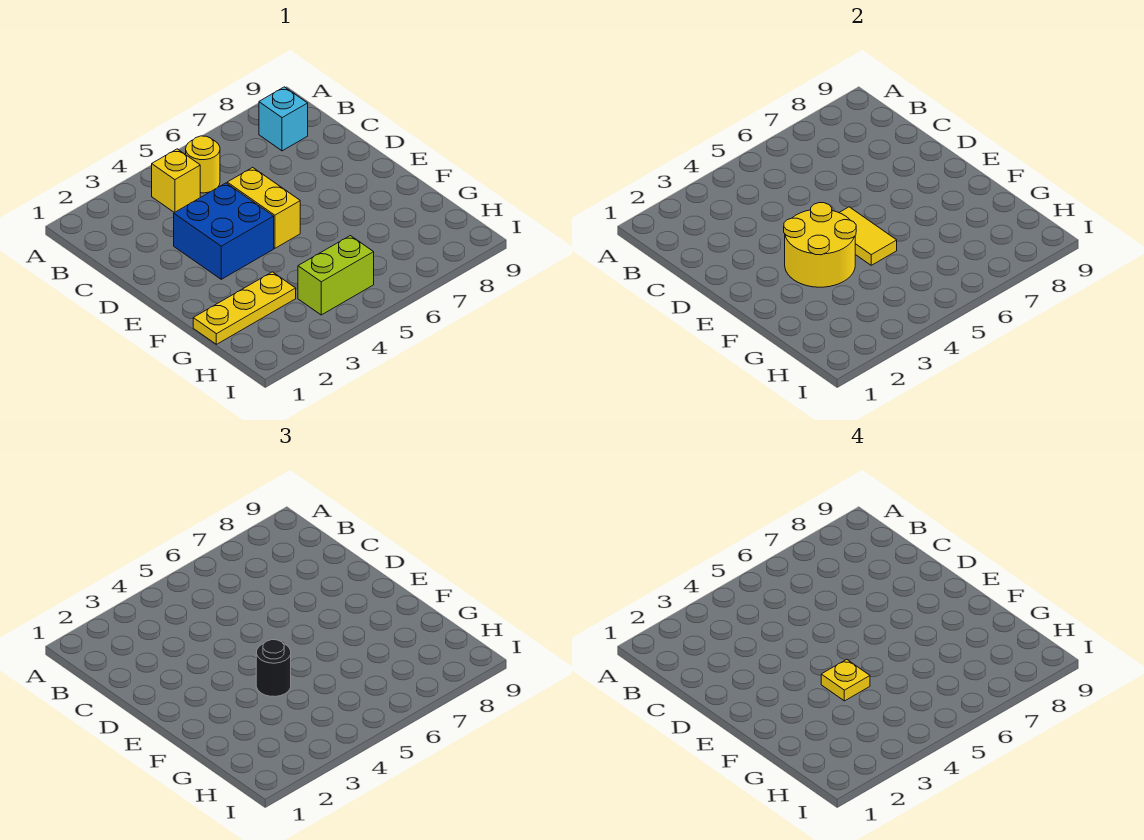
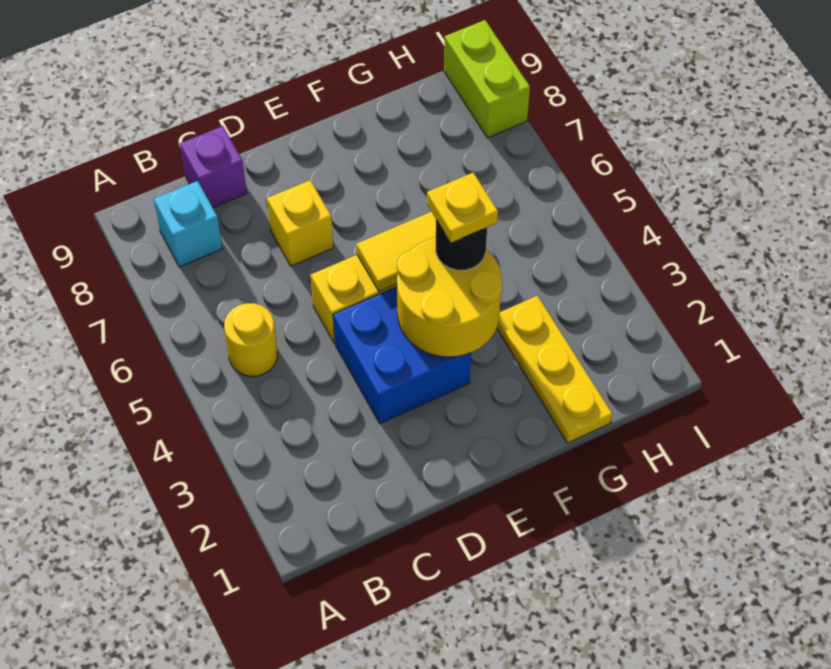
yellow brick B4 level 1 -> yellow brick D7 level 1
none -> purple brick C9 level 1
lime brick H4:H5 level 1 -> lime brick I8:I9 level 1

